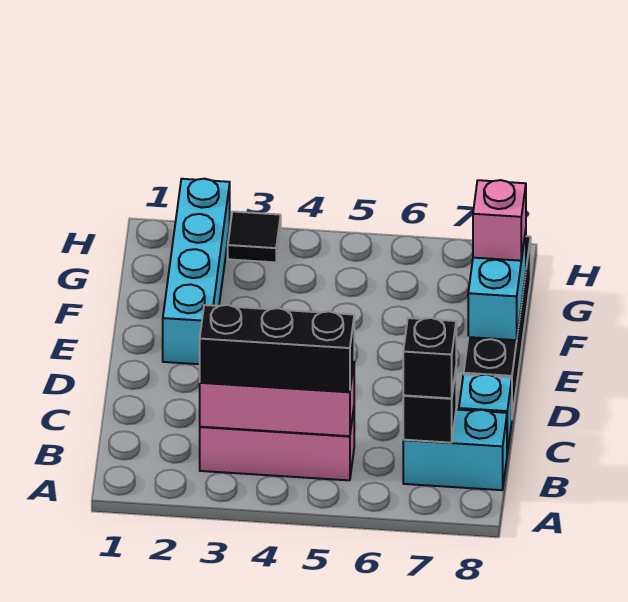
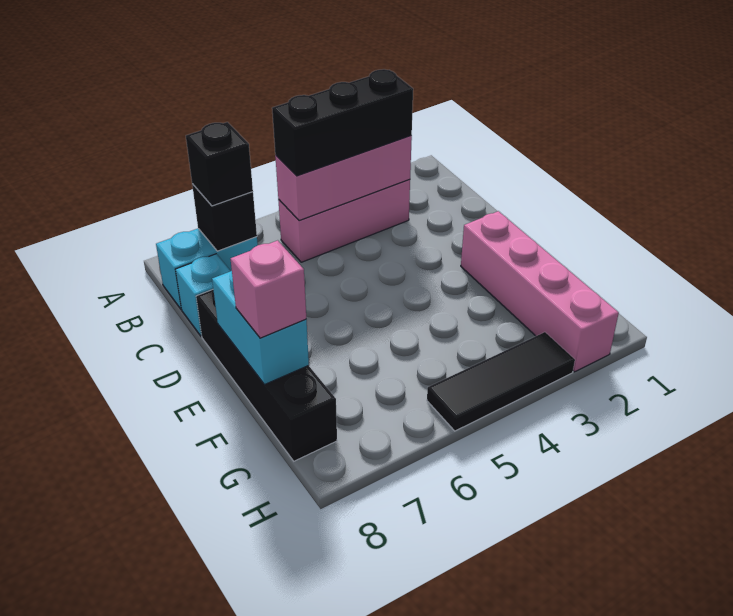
cyan brick E2:H2 level 1 -> pink brick E2:H2 level 1
black tile H3 level 1 -> black tile H3:H5 level 1

